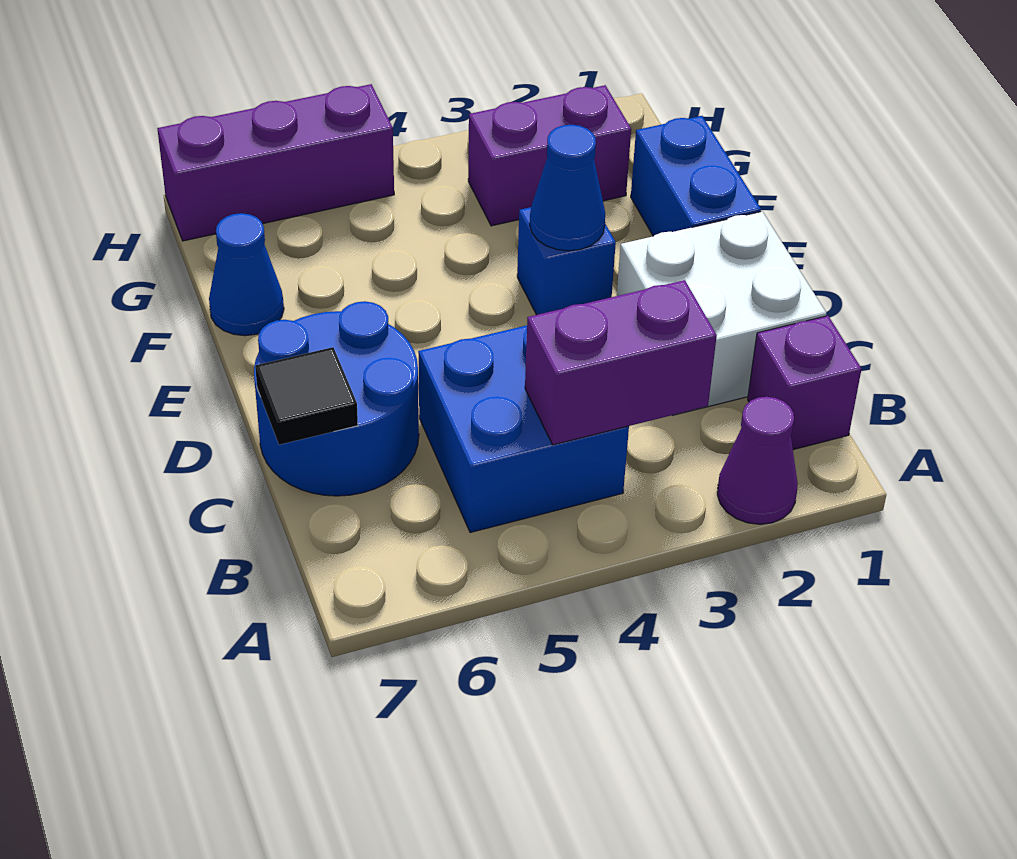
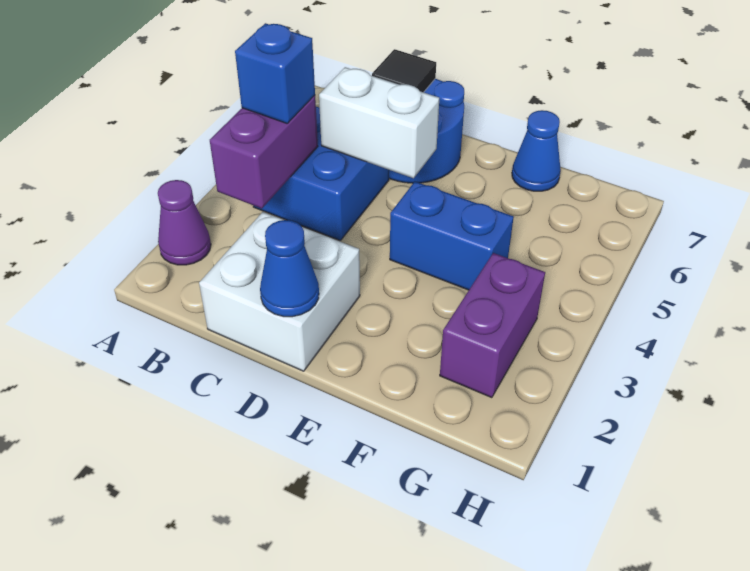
purple brick B1 level 1 -> none
none -> white brick C5:D5 level 2
blue brick E1:F1 level 1 -> blue brick E4:F4 level 1
blue brick E3 level 1 -> blue brick B4 level 3
blue cone E3 level 2 -> blue cone D1 level 2
purple brick H5:H7 level 1 -> none

